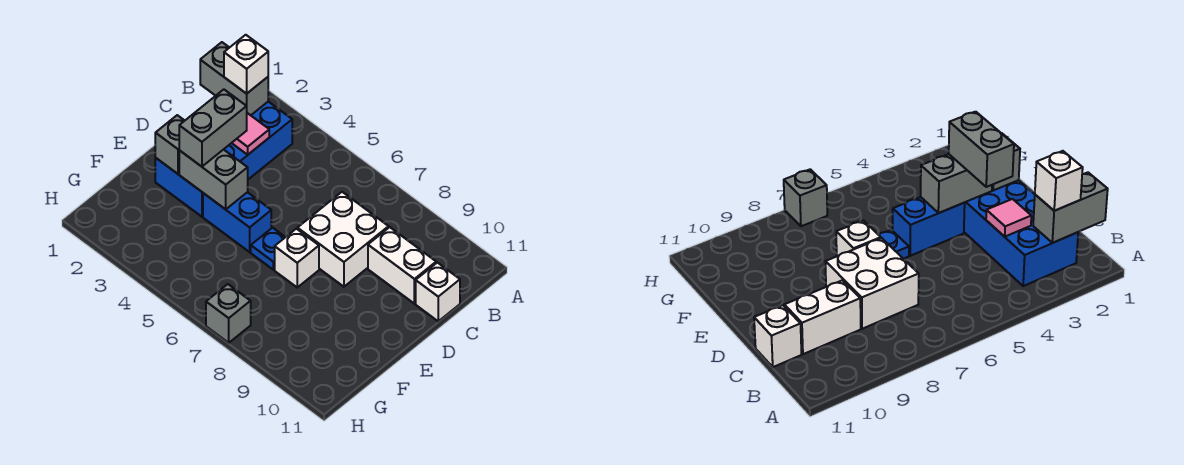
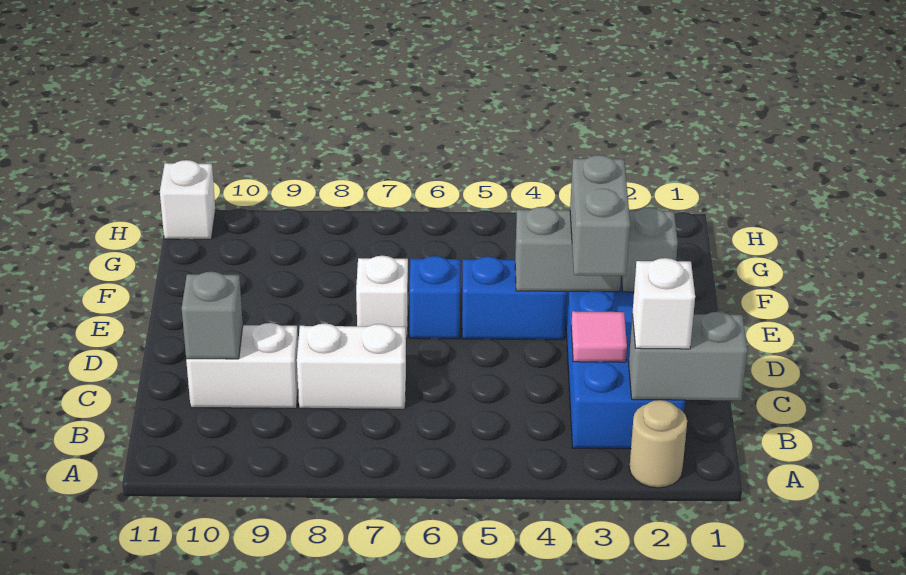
none -> tan round brick A2 level 1
white brick C7:D8 level 1 -> white brick C7:C8 level 1
white brick C11 level 1 -> white brick H11 level 1
blue plate E6 level 1 -> blue brick E6 level 1
grey brick H7 level 1 -> grey brick C10 level 2

